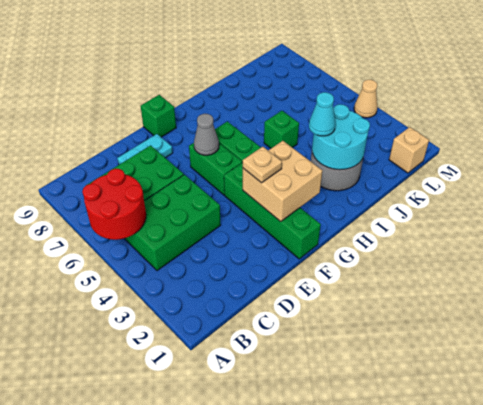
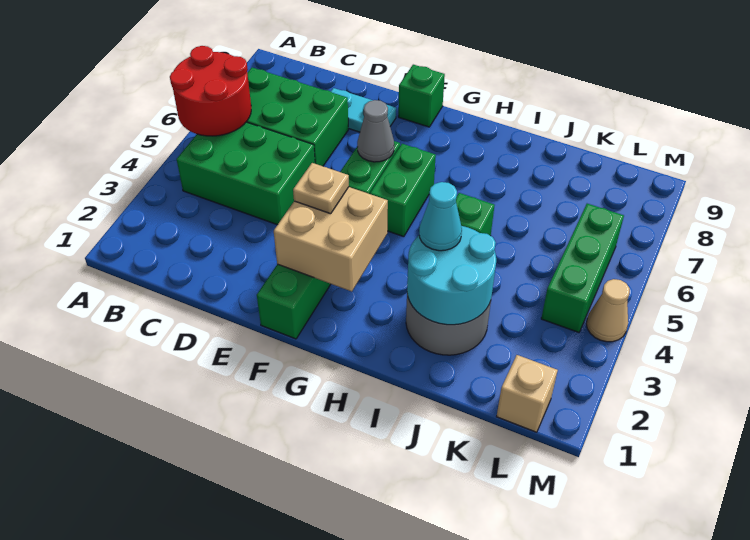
none -> green brick L4:L6 level 1

